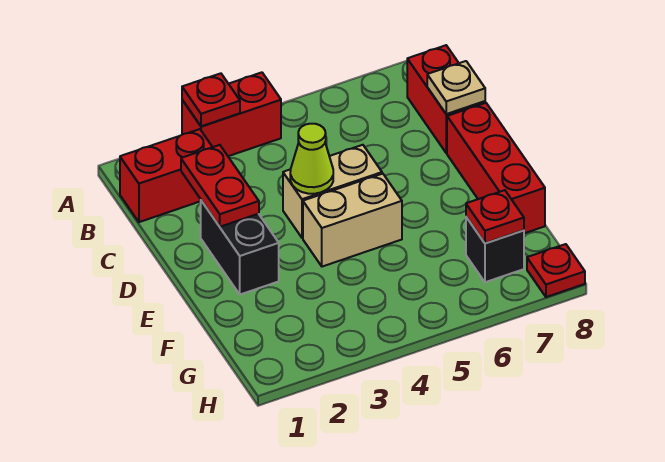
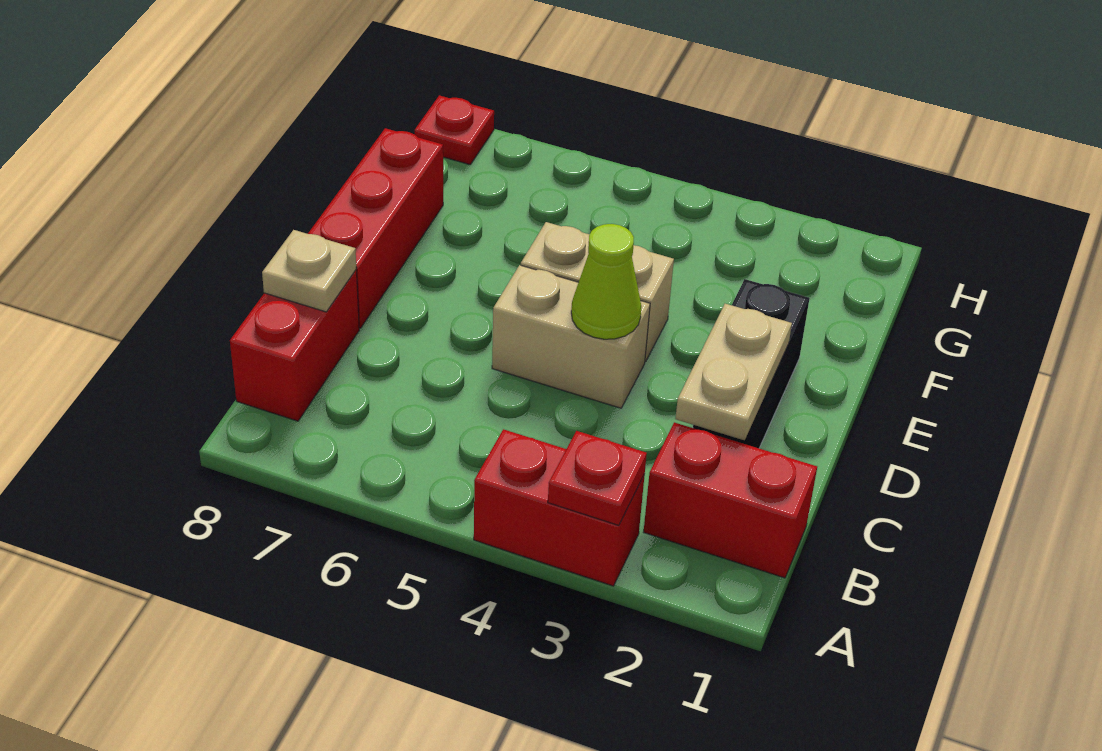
red plate C2:D2 level 2 -> tan plate C2:D2 level 2
black brick G7 level 1 -> none
red plate G7 level 2 -> none

